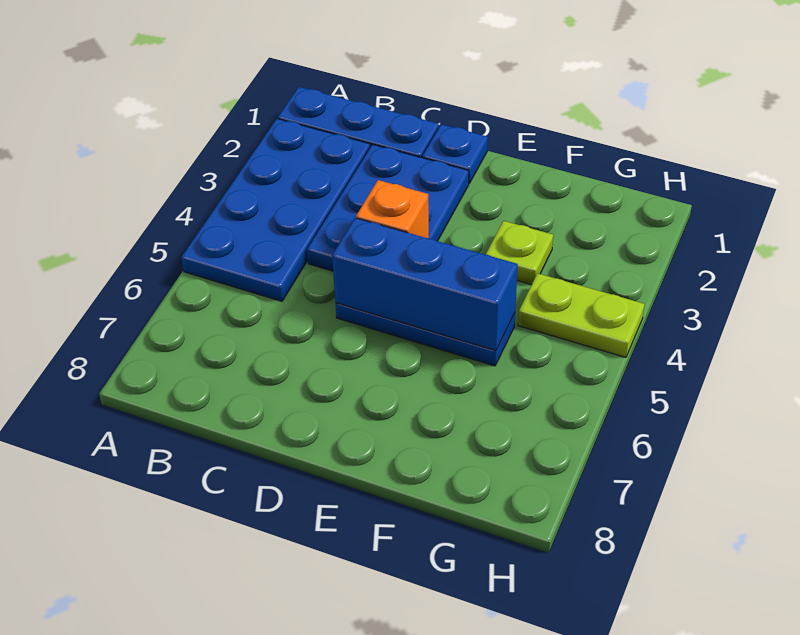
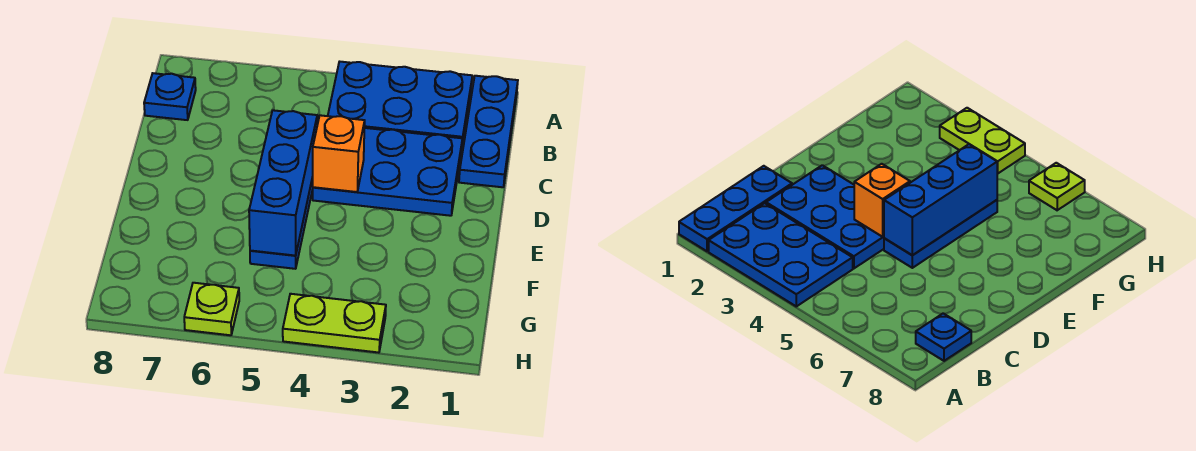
blue plate A2:B5 level 1 -> blue plate A2:B4 level 1
blue plate D1 level 1 -> blue plate B8 level 1
lime plate F3 level 1 -> lime plate H6 level 1
lime plate G4:H4 level 1 -> lime plate H3:H4 level 1

